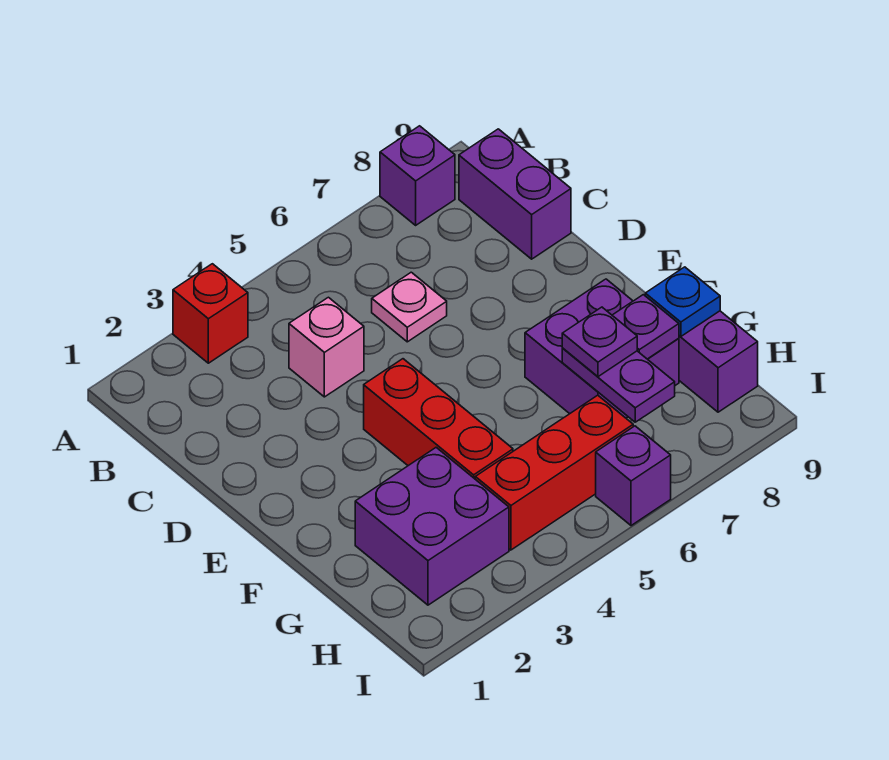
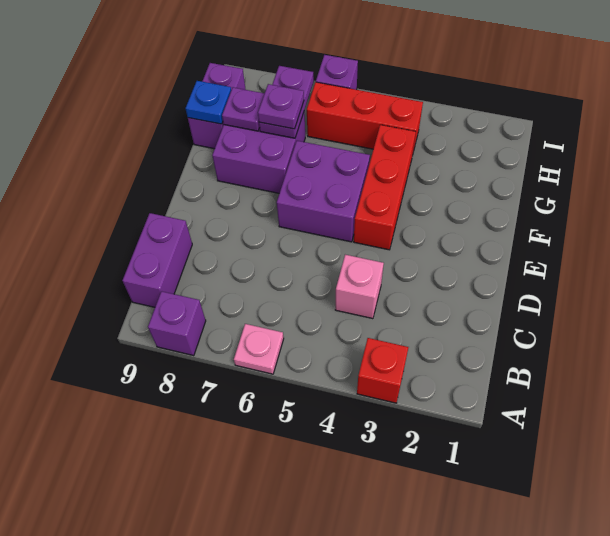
pink plate C6 level 1 -> pink plate A6 level 1
purple brick G2:H3 level 1 -> purple brick E5:F6 level 1

